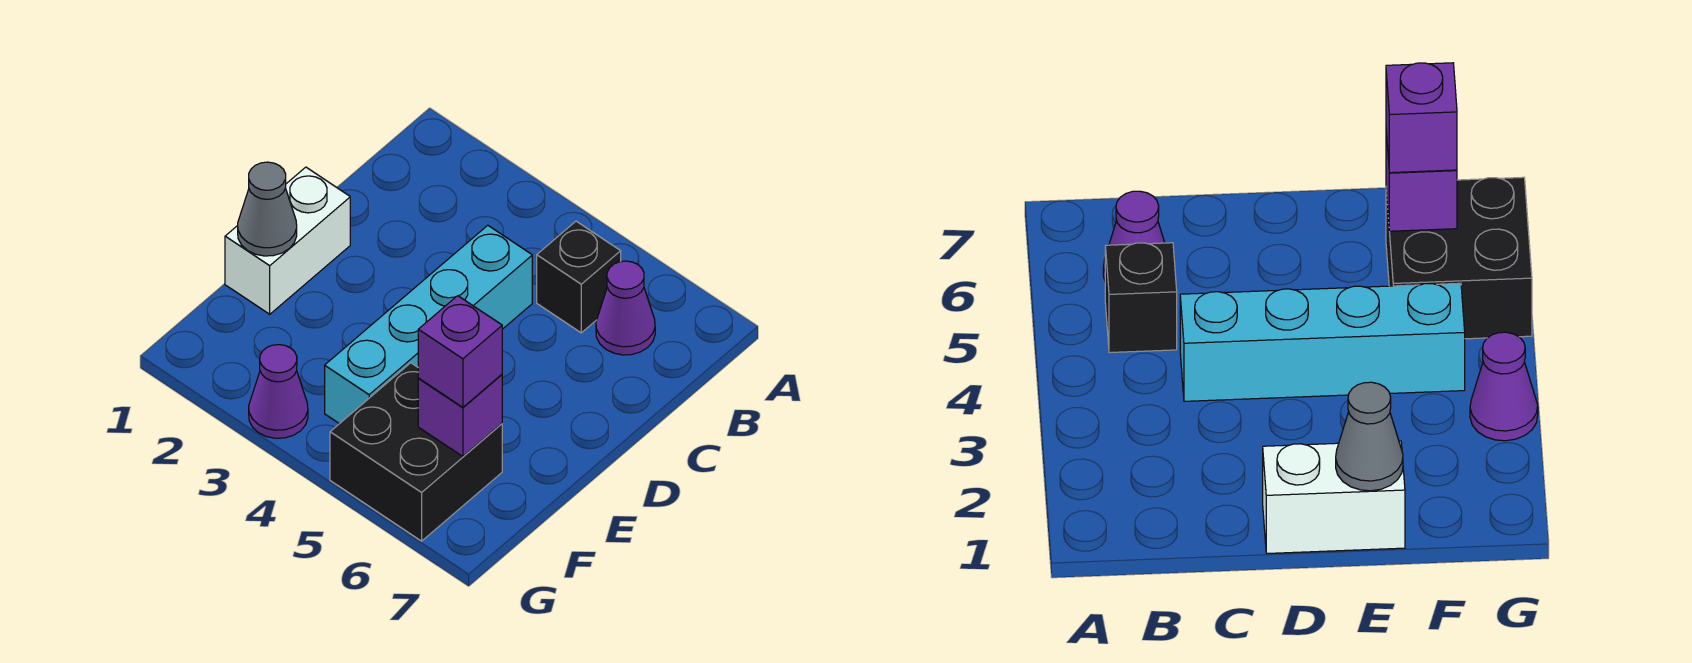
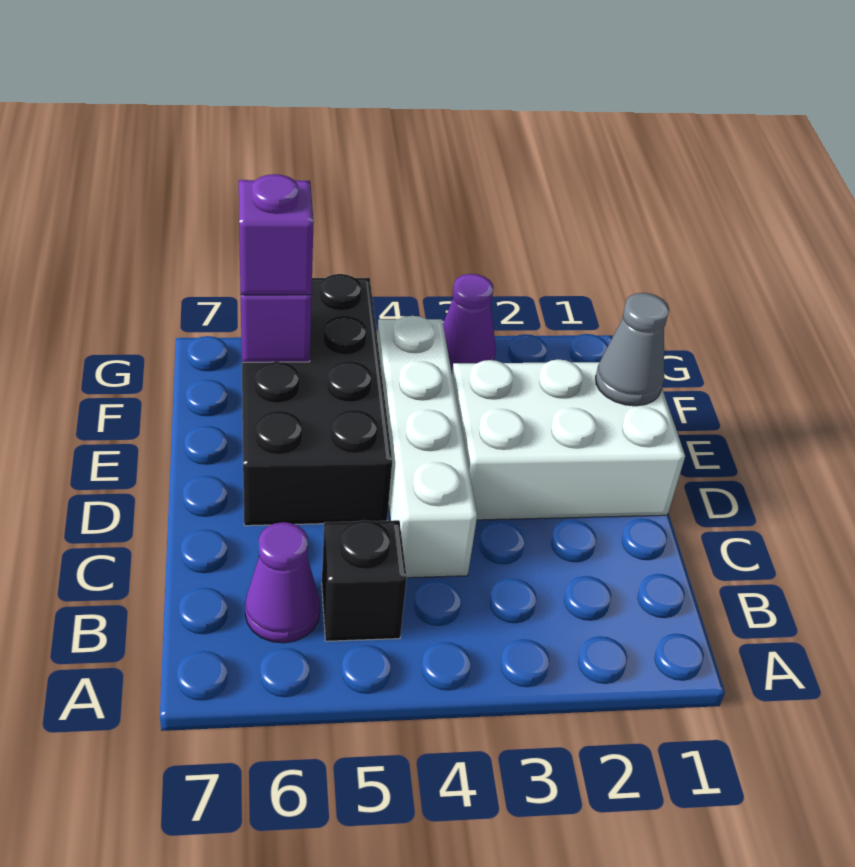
cyan brick C4:F4 level 1 -> white brick C4:F4 level 1
white brick D1:E1 level 1 -> white brick D1:E3 level 1
black brick F5:G6 level 1 -> black brick D5:G6 level 1

